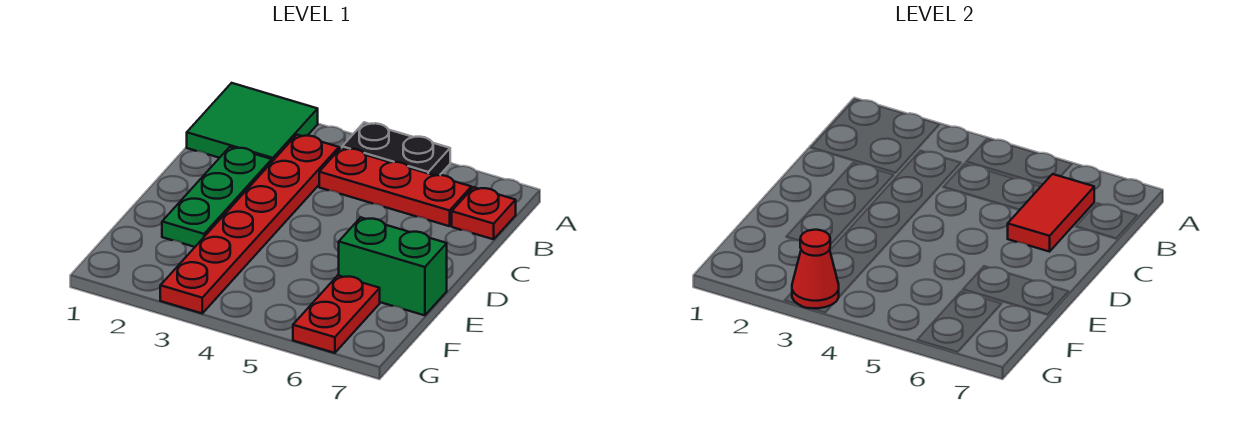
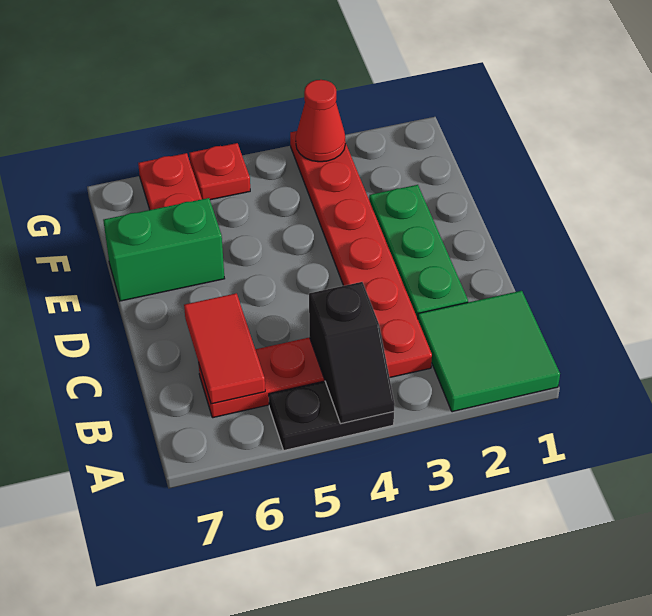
none -> black slope A4:B4 level 2 top B
red plate B7 level 1 -> red plate G5 level 1

